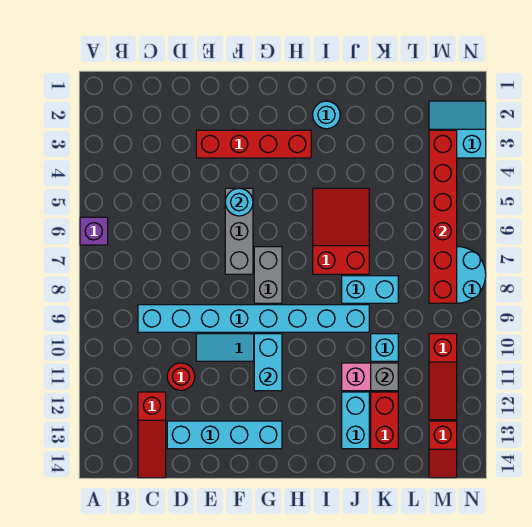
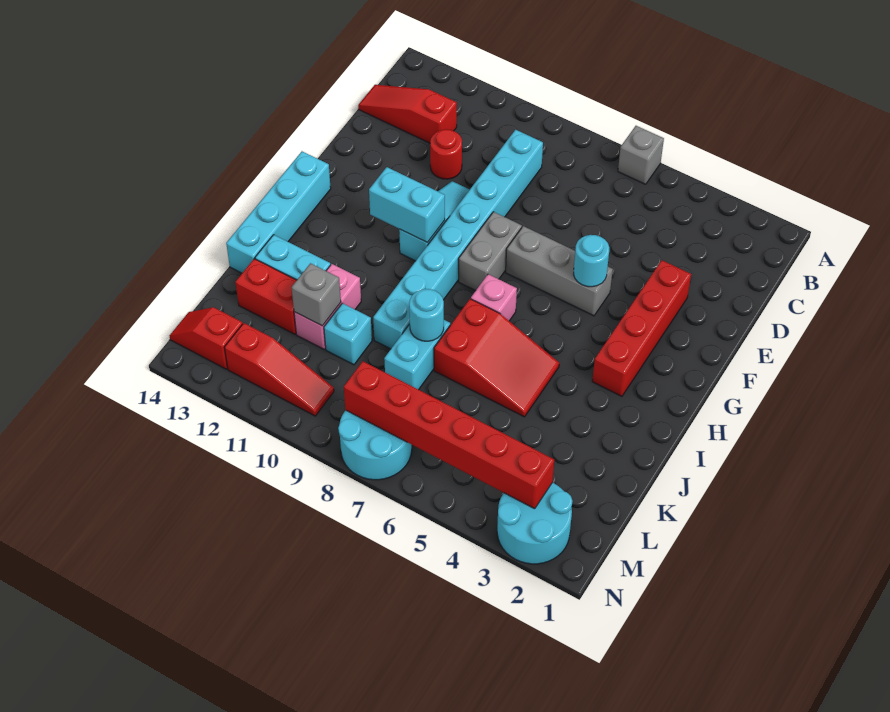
purple brick A6 level 1 -> grey brick A6 level 1
cyan brick D13:G13 level 1 -> cyan brick G14:J14 level 1
grey brick G7:G8 level 1 -> grey brick F8:G8 level 1
none -> pink brick H7 level 1
cyan round brick I2 level 1 -> cyan round brick J8 level 2
cyan slope M2:N3 level 1 top 3 -> cyan round brick M2:N3 level 1
red slope M10:M12 level 1 top 10 -> red slope M10:M12 level 1 top 12

